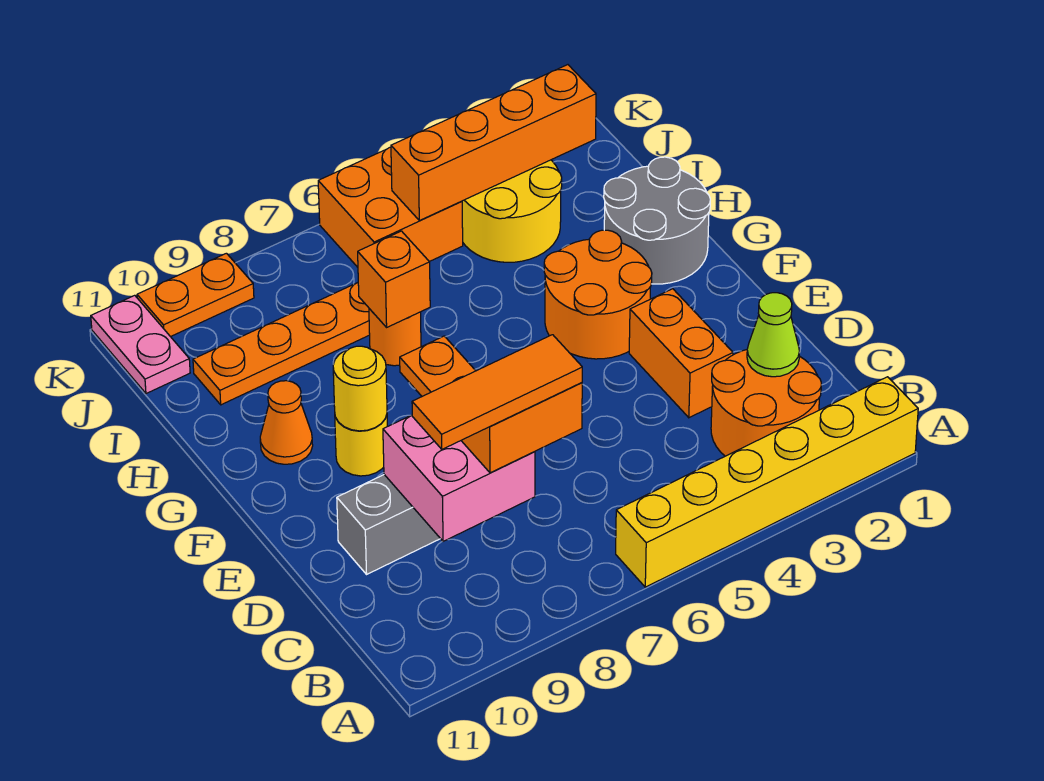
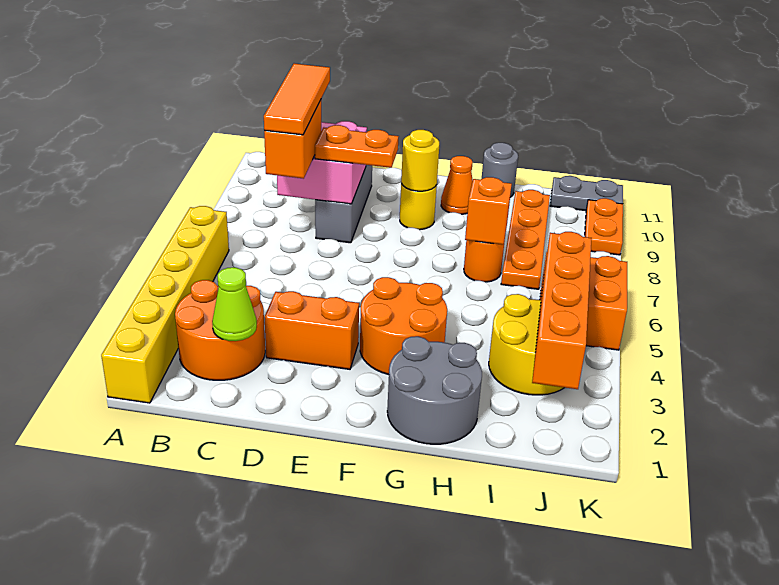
none -> grey round brick H11 level 1
pink plate J11:K11 level 1 -> grey plate J11:K11 level 1

